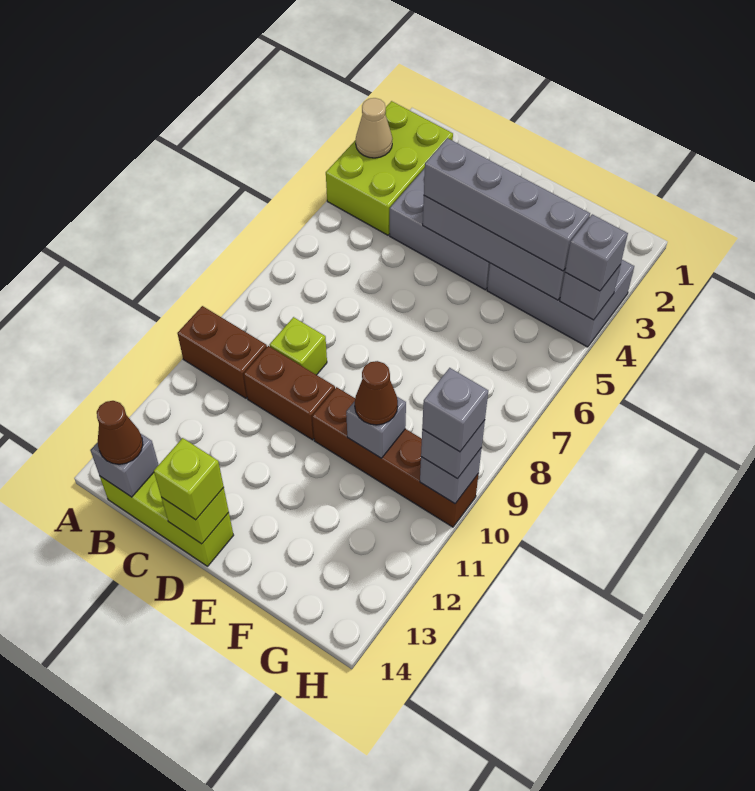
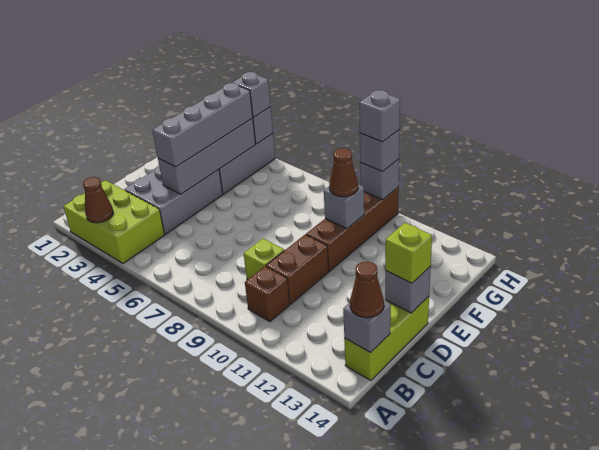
tan cone A3 level 2 -> brown cone A3 level 2
brown brick A10:B10 level 1 -> brown brick B10 level 1
lime brick D14 level 2 -> grey brick D14 level 2

